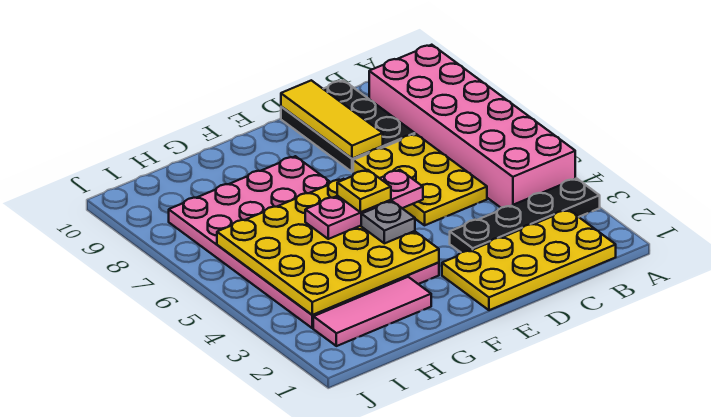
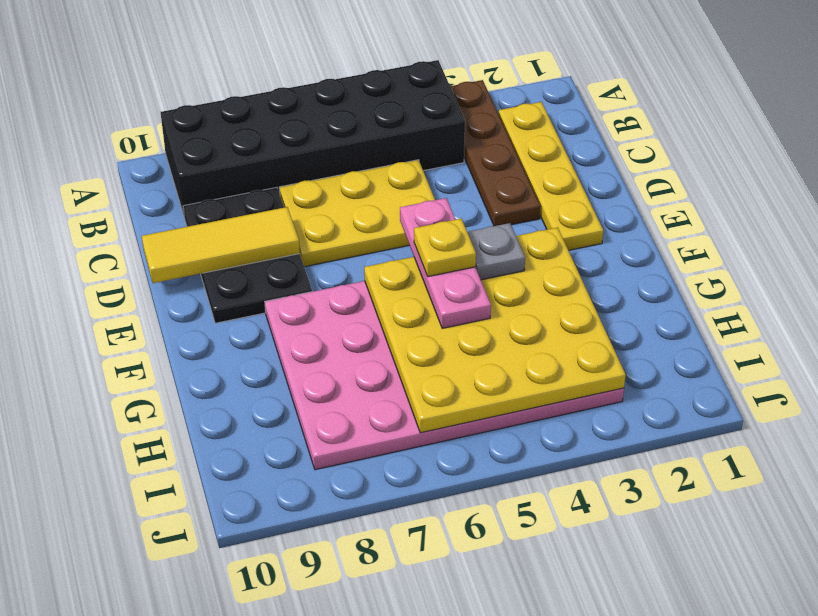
black plate A3:D3 level 1 -> brown plate A3:D3 level 1
pink brick A4:B9 level 1 -> black brick A4:B9 level 1
yellow plate B1:E2 level 1 -> yellow plate B2:E2 level 1
black plate C8:D10 level 1 -> black plate C8:E9 level 1
pink tile G2:I2 level 1 -> none

